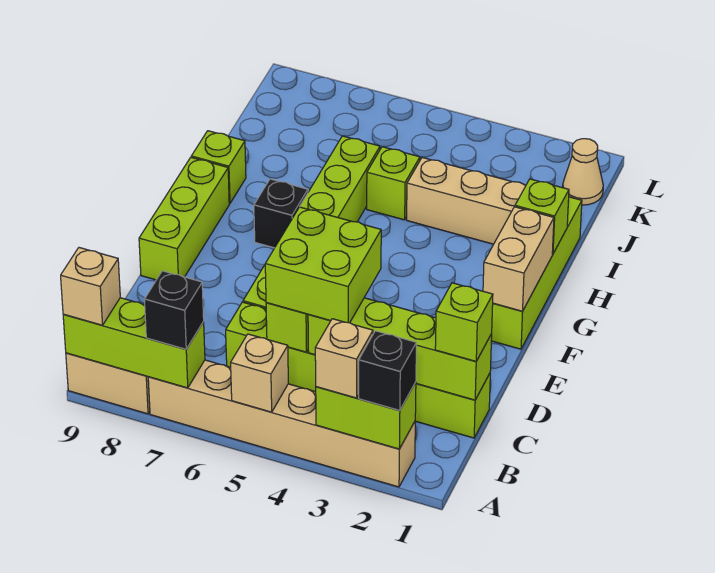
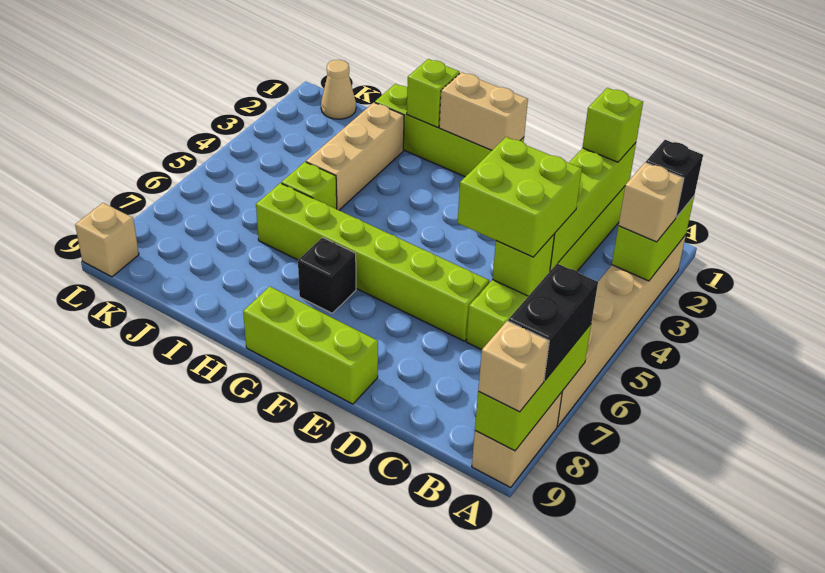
tan brick A5 level 2 -> tan brick L9 level 1
black brick A7 level 3 -> black brick A7:A8 level 3
lime brick H9 level 1 -> none

